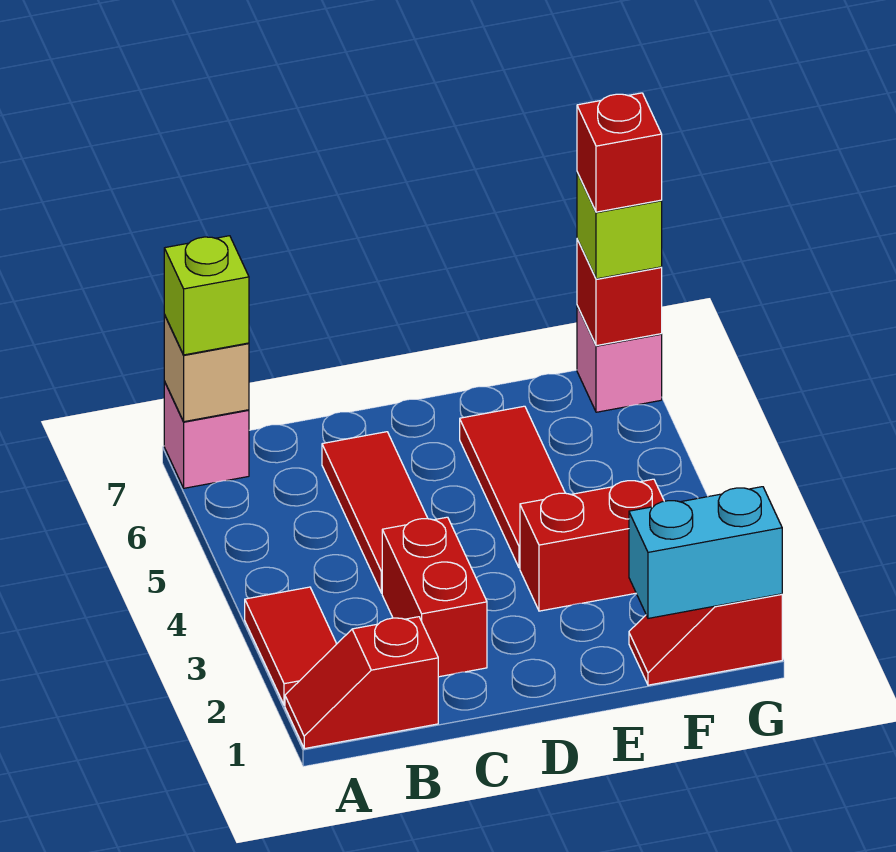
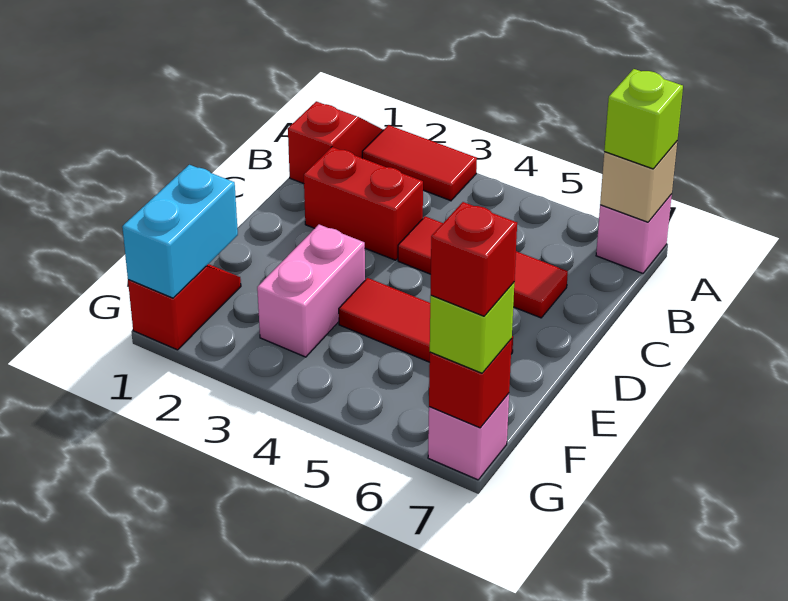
red brick E3:F3 level 1 -> pink brick E3:F3 level 1

